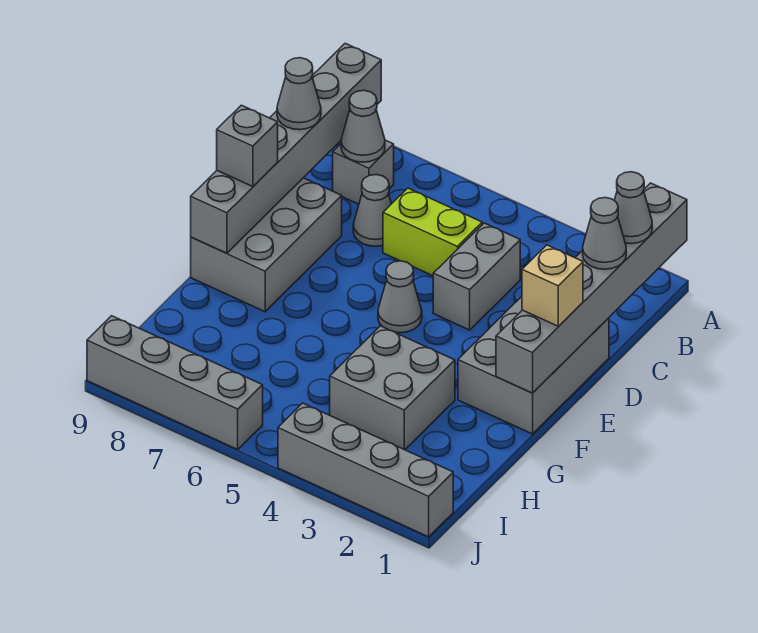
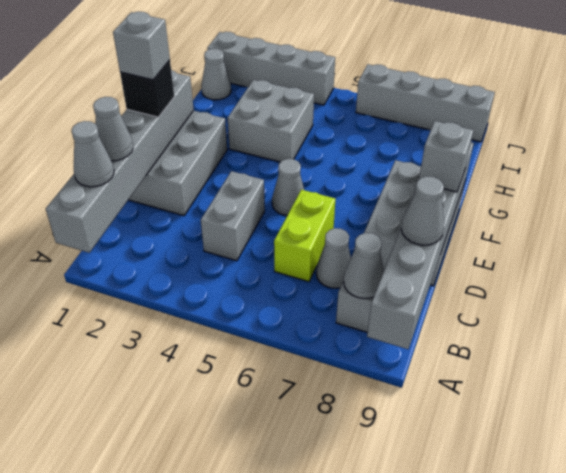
lime brick C5:C6 level 1 -> lime brick C6:D6 level 1
tan brick E1 level 3 -> black brick E1 level 3
none -> grey brick E1 level 4
none -> grey cone I1 level 1

